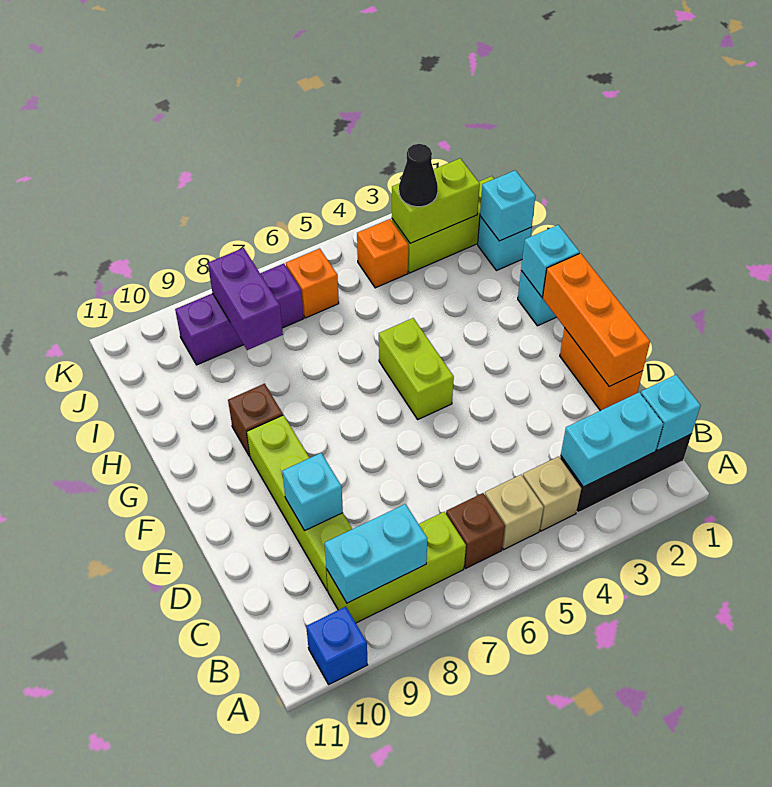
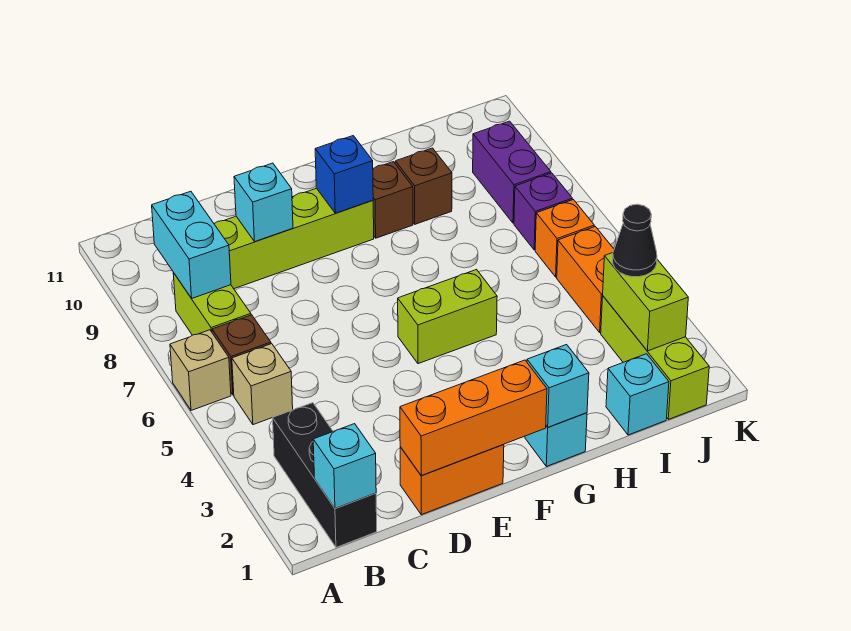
blue brick A10 level 1 -> blue brick F9 level 2
cyan brick B2:B3 level 2 -> none
tan brick B4 level 1 -> tan brick A6 level 1
lime brick B7:B9 level 1 -> lime brick B7:B8 level 1
none -> brown brick H9 level 1
cyan brick I1 level 2 -> none
purple brick I8:J8 level 2 -> none
orange brick J4 level 1 -> orange brick J4:J5 level 1

